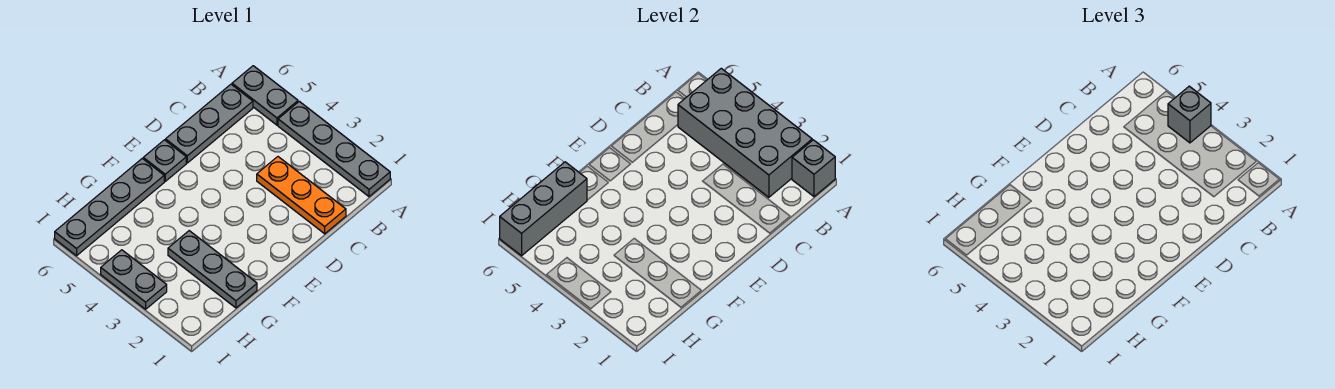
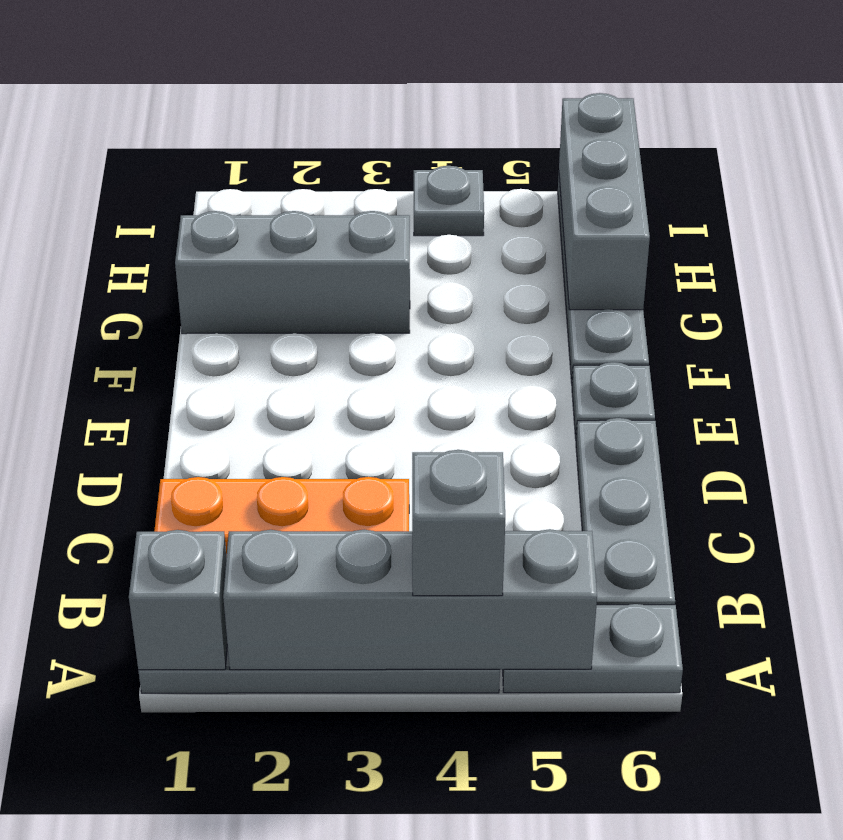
grey brick A2:B5 level 2 -> grey brick A2:A5 level 2
grey plate G1:G3 level 1 -> grey brick G1:G3 level 1
grey plate I3:I4 level 1 -> grey plate I4 level 1

